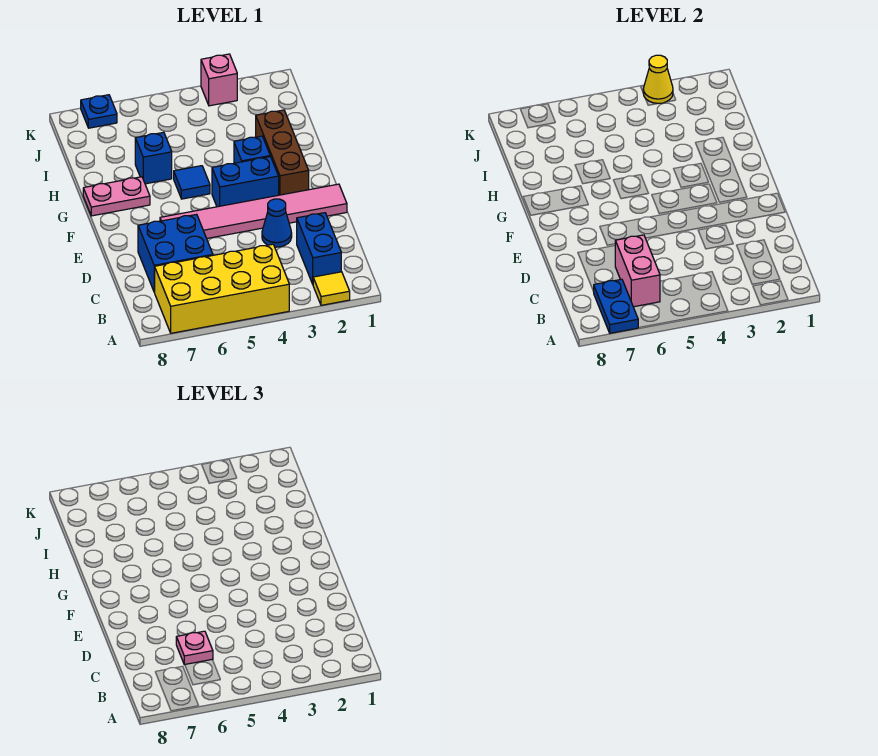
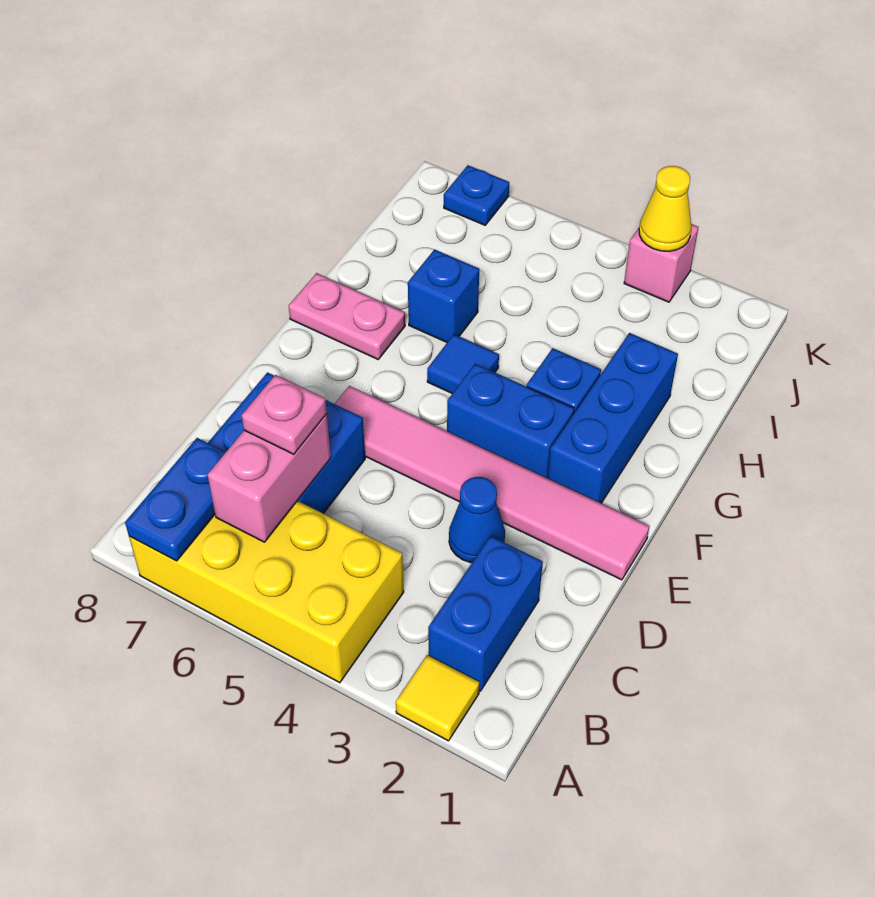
brown brick F2:H2 level 1 -> blue brick F2:H2 level 1

